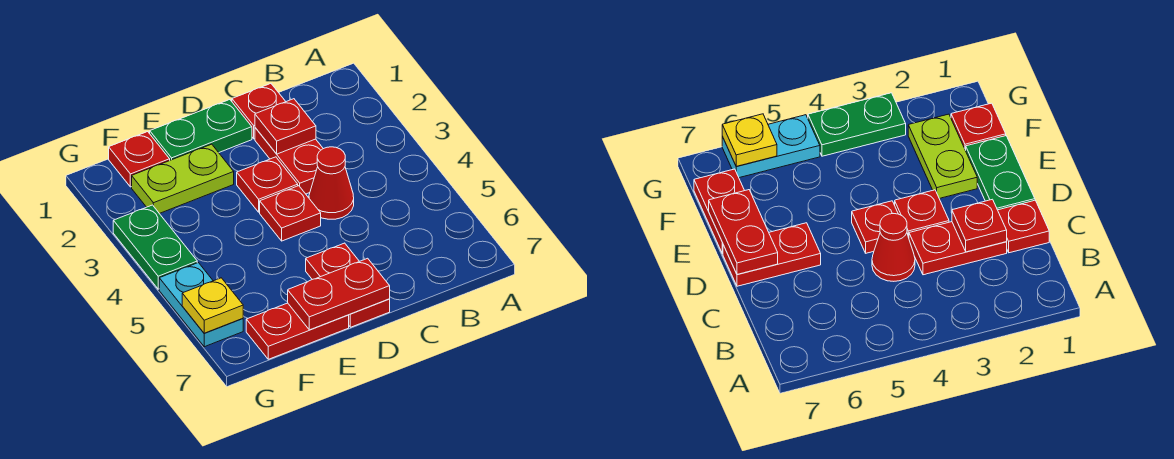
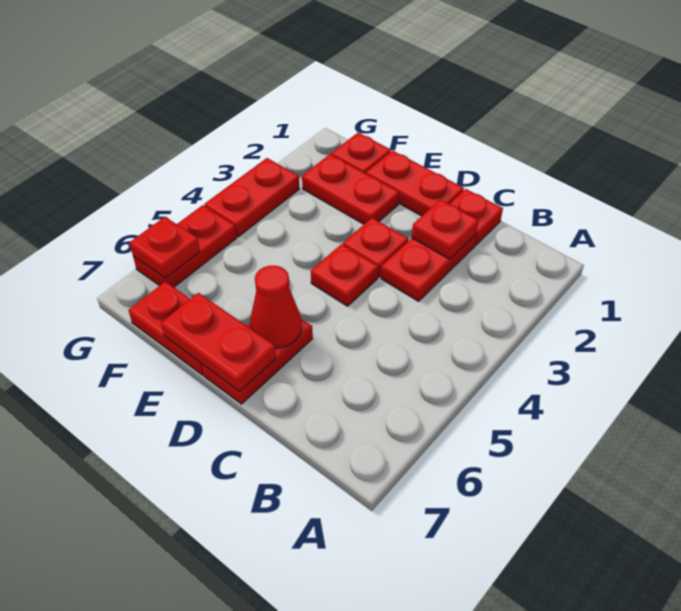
red cone C4 level 1 -> red cone D6 level 2
green plate D1:E1 level 1 -> red plate D1:E1 level 1
lime plate E2:F2 level 1 -> red plate E2:F2 level 1
green plate G3:G4 level 1 -> red plate G3:G4 level 1
cyan plate G5:G6 level 1 -> red plate G5:G6 level 1
yellow plate G6 level 2 -> red plate G6 level 2

